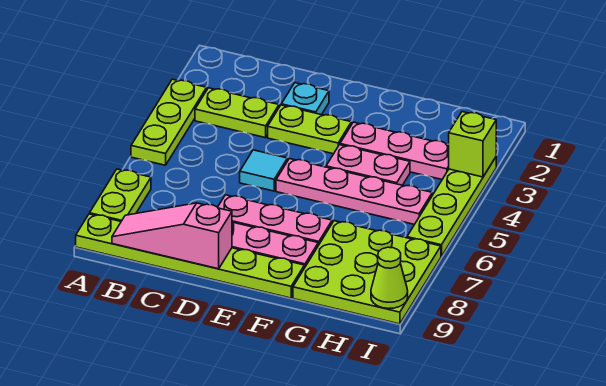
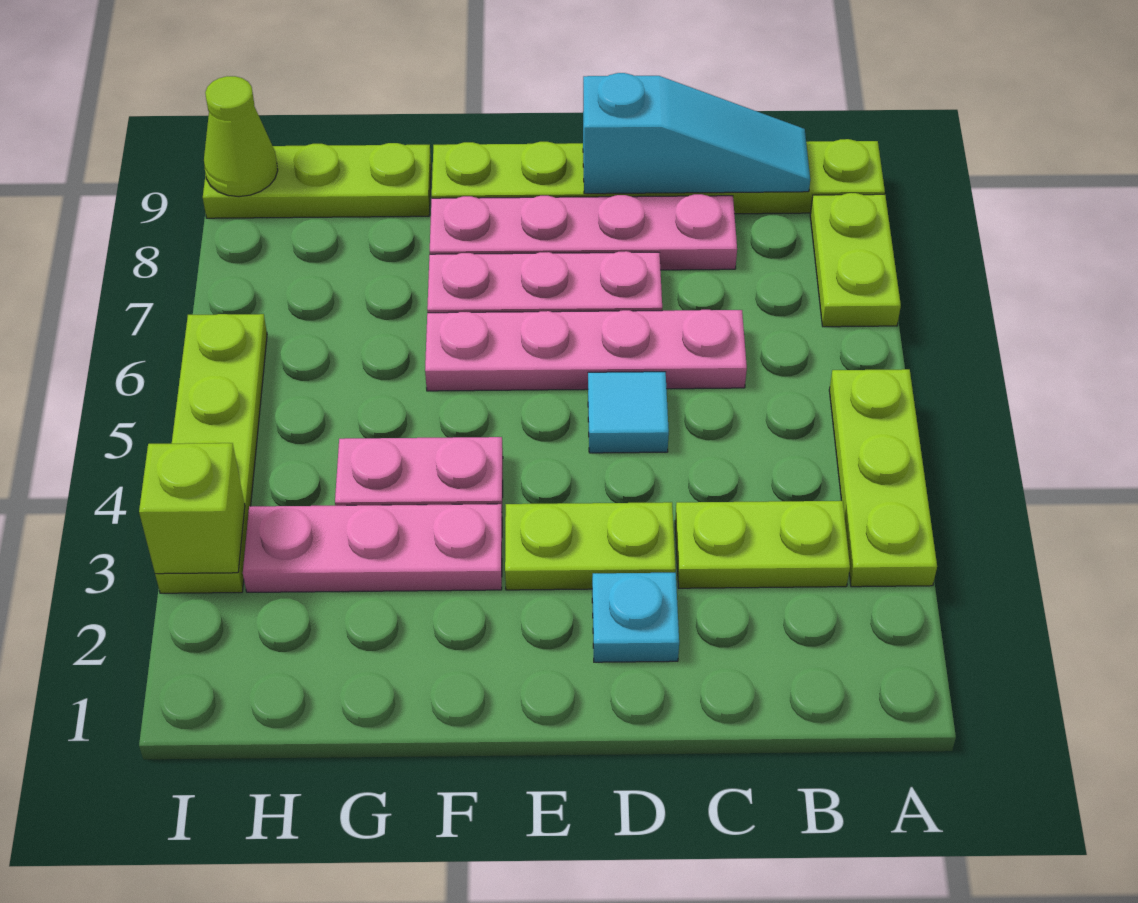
pink slope B9:D9 level 2 top D -> cyan slope B9:D9 level 2 top D
pink plate E5:H5 level 1 -> pink plate C6:F6 level 1
lime plate G7:I9 level 1 -> lime plate G9:I9 level 1

